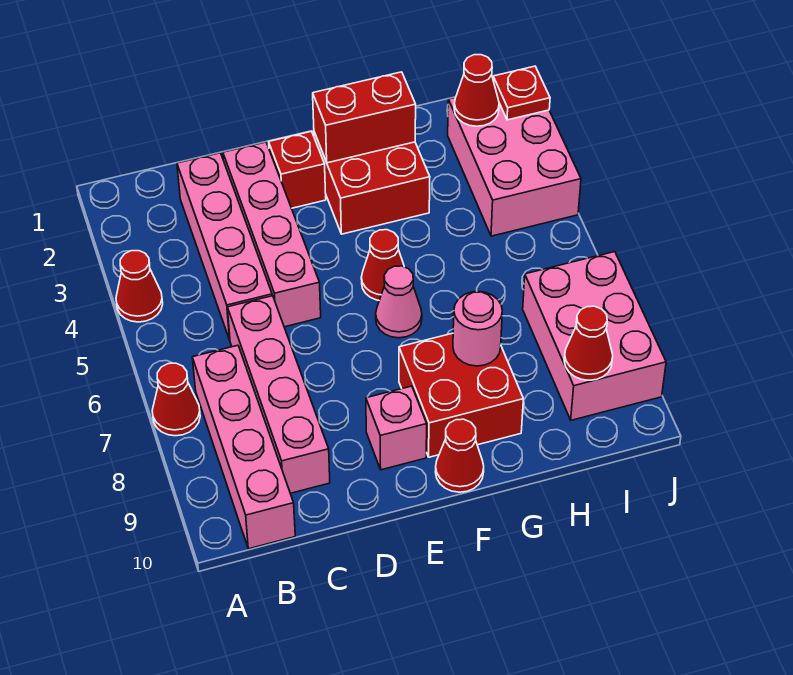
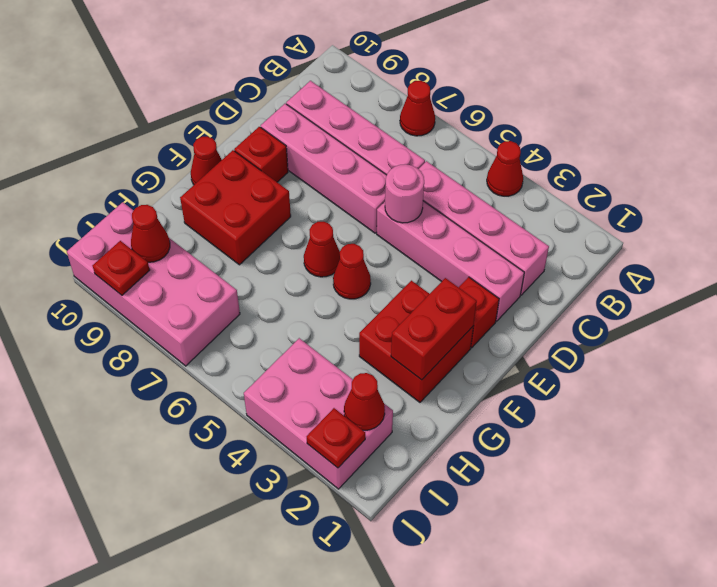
pink brick B7:B10 level 1 -> pink brick D6:D9 level 1
pink brick E9 level 1 -> red brick E9 level 1
pink cone F6 level 1 -> red cone F6 level 1
pink round brick G8 level 2 -> pink round brick D5 level 2
pink brick I7:J9 level 1 -> pink brick I7:J10 level 1
none -> red plate J9 level 2

